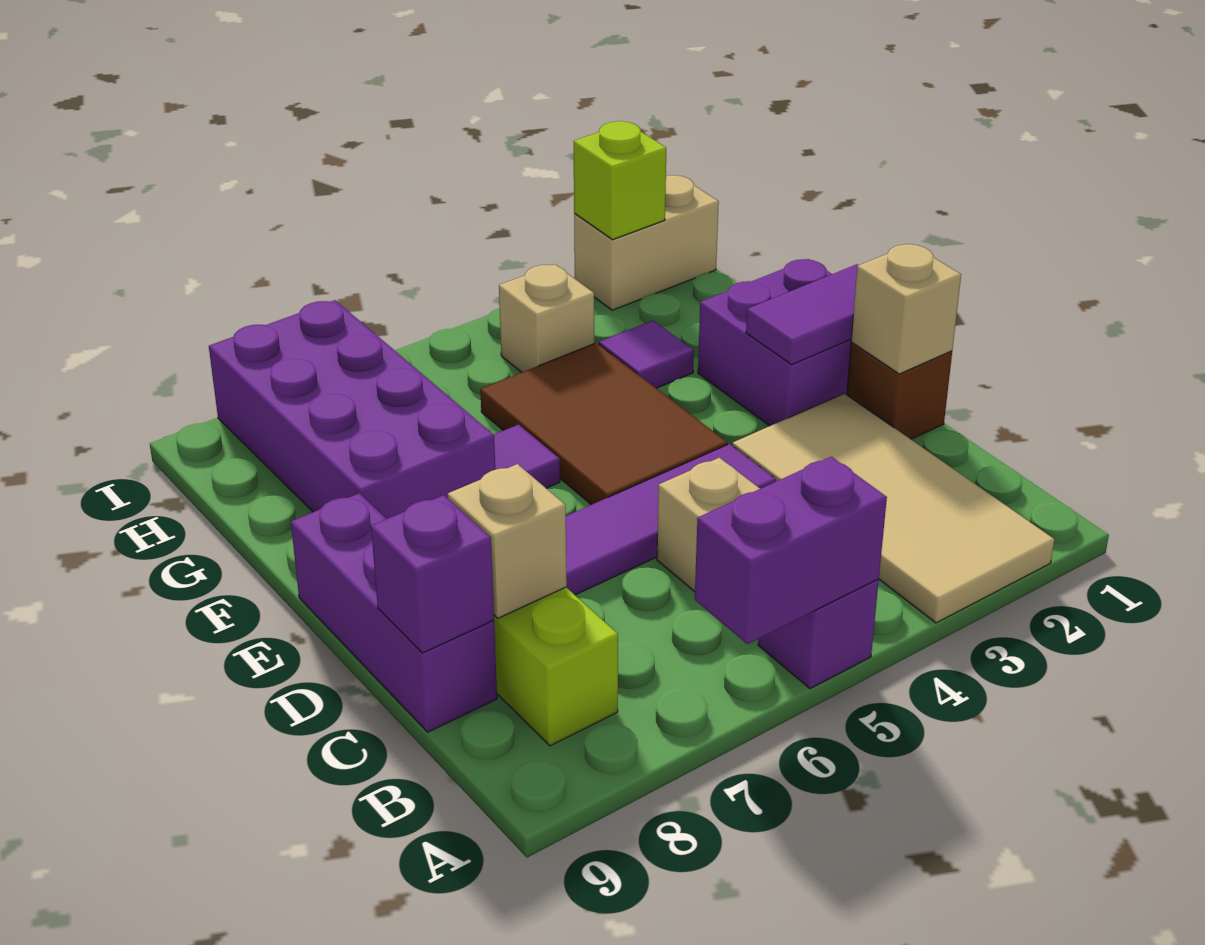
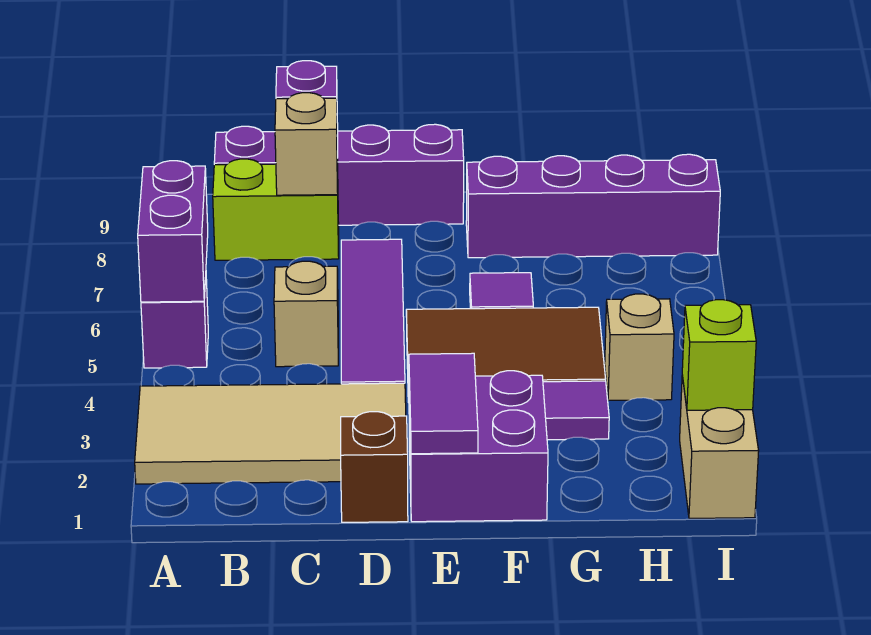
purple brick C9:E9 level 1 -> purple brick B9:E9 level 1
tan brick D1 level 2 -> none
purple brick F7:I8 level 1 -> purple brick F8:I8 level 1

